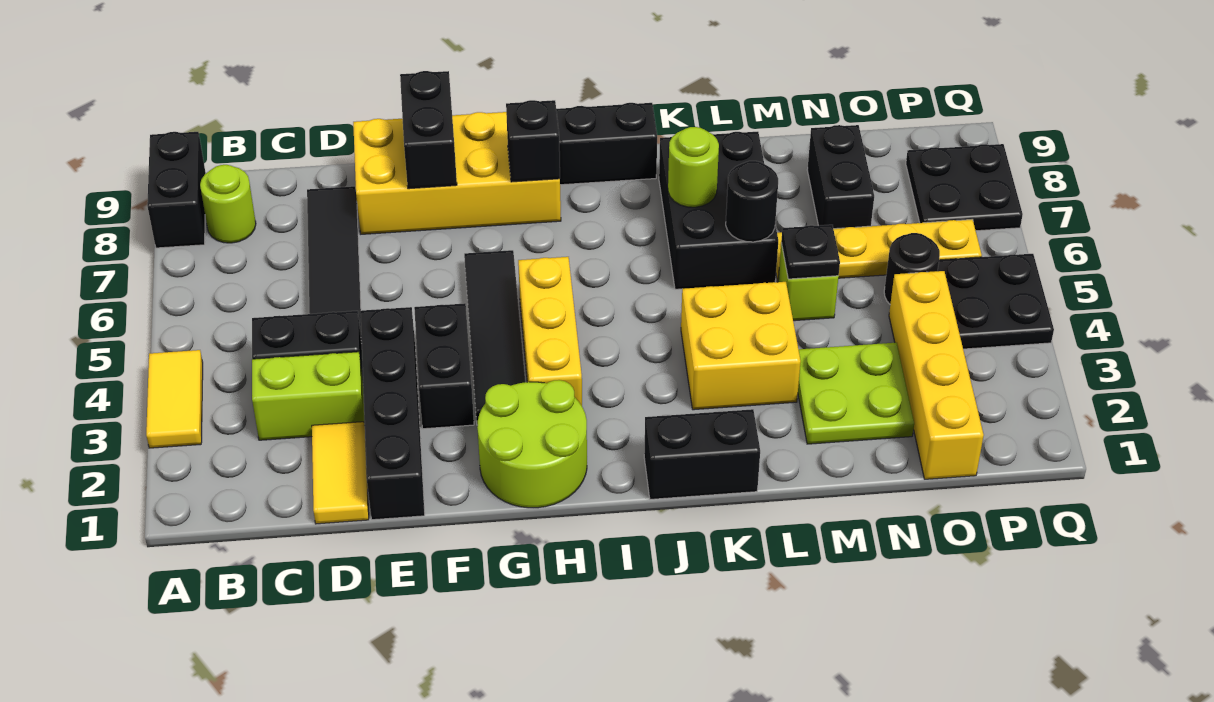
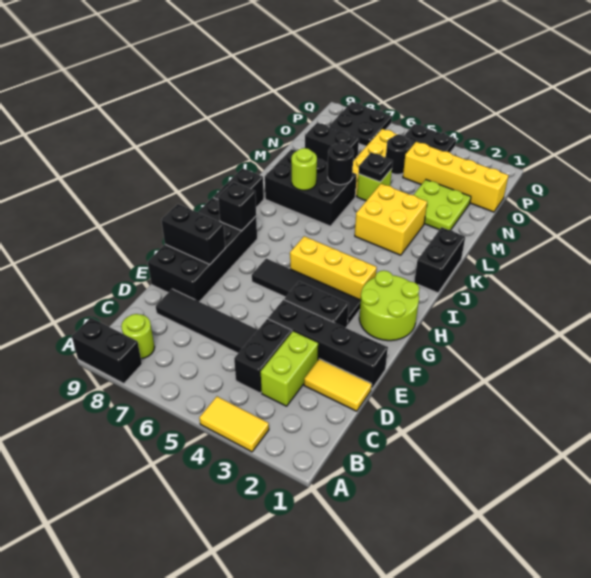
yellow brick E8:H9 level 1 -> black brick E8:H9 level 1

